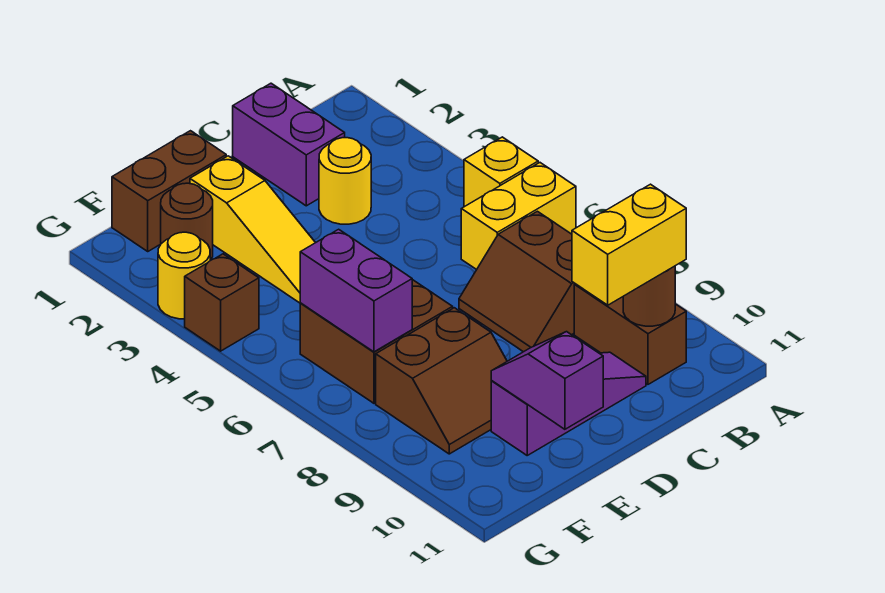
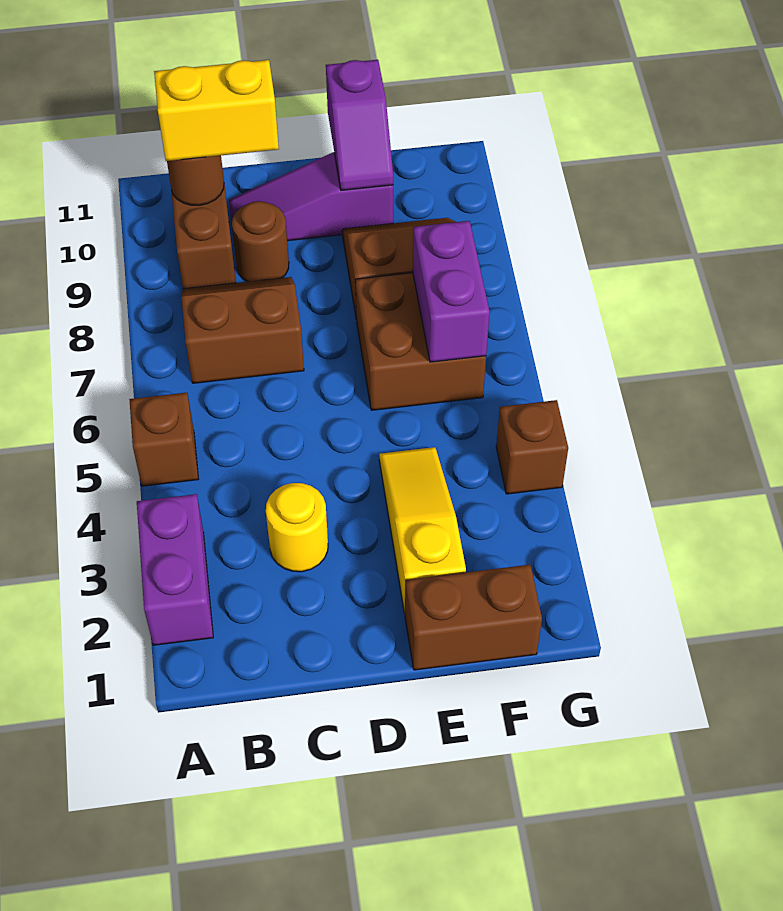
yellow brick A5 level 1 -> brown brick A5 level 1
yellow brick A6:B6 level 1 -> none
brown slope B7:C8 level 1 top B -> brown slope B7:C8 level 1 top 7
purple brick C1:C2 level 1 -> purple brick A2:A3 level 1
brown round brick F2 level 1 -> brown round brick C9 level 1
yellow round brick G3 level 1 -> none

